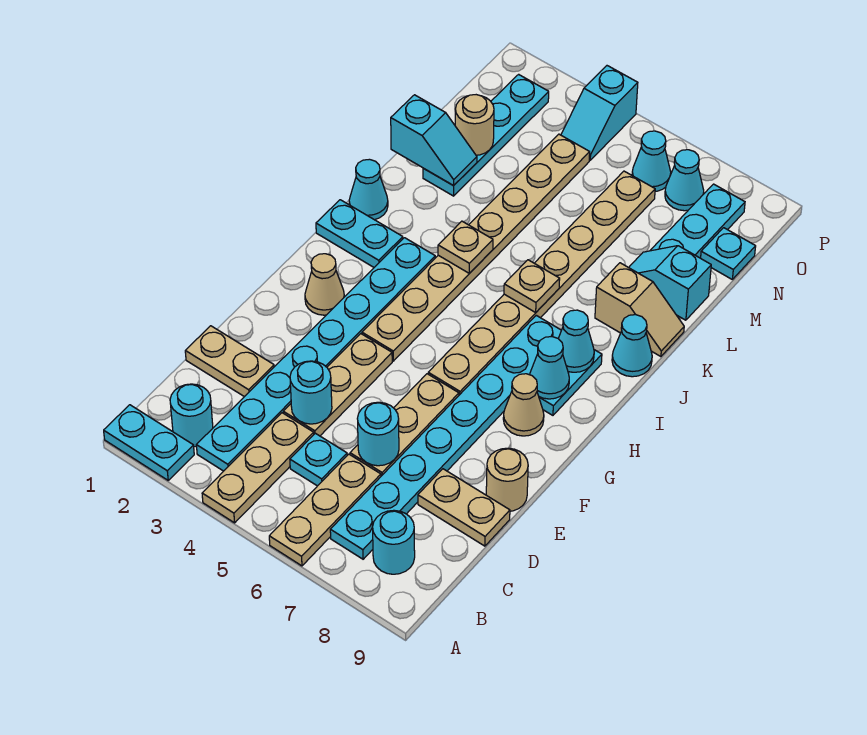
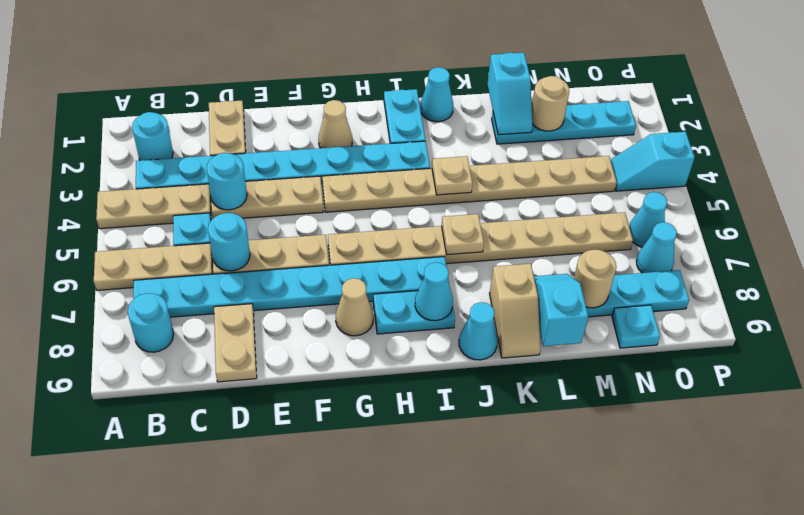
cyan plate A1:A2 level 1 -> none
tan round brick E9 level 1 -> tan round brick M8 level 2
cyan cone H8 level 2 -> none

